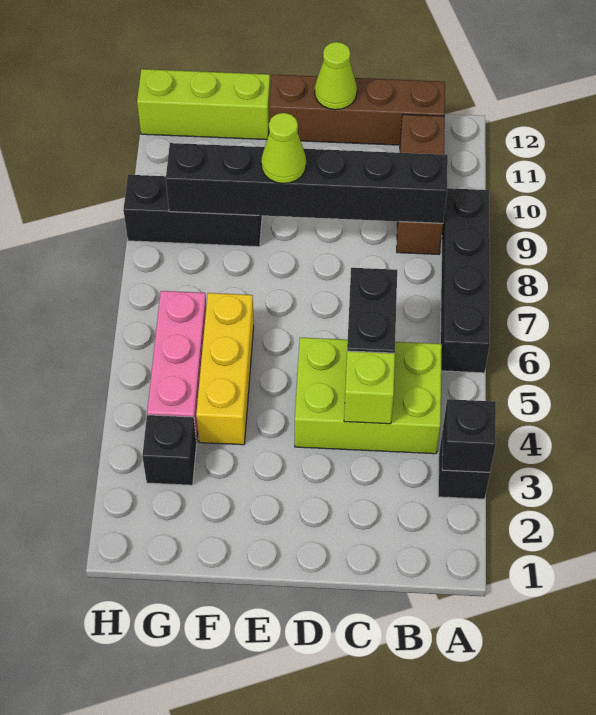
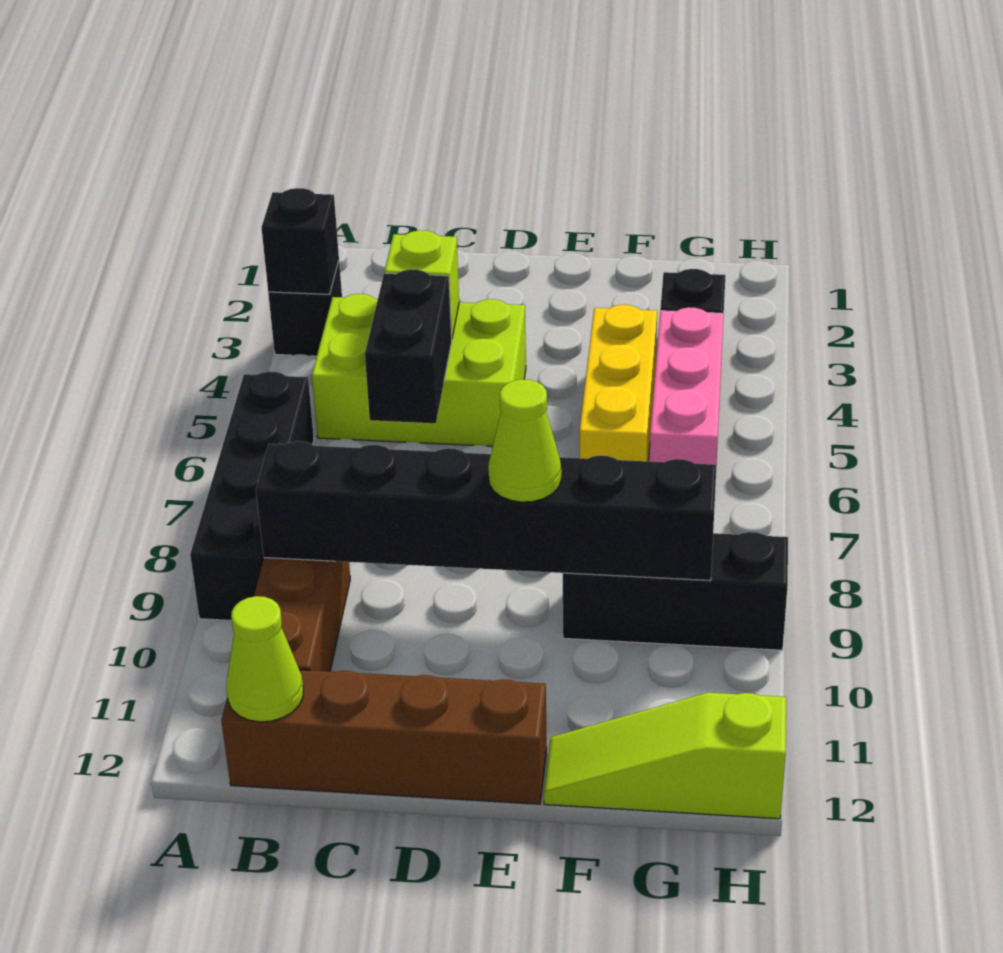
lime cone D12 level 2 -> lime cone B12 level 2
lime brick F12:H12 level 1 -> lime slope F12:H12 level 1 top H

